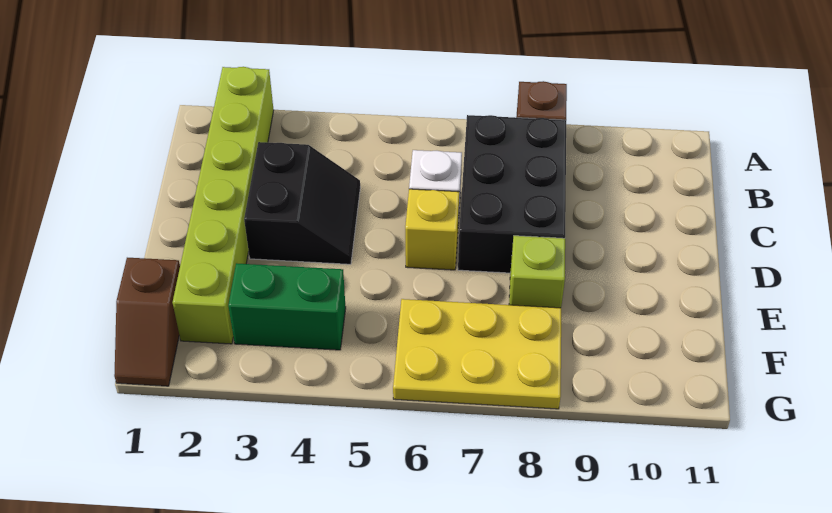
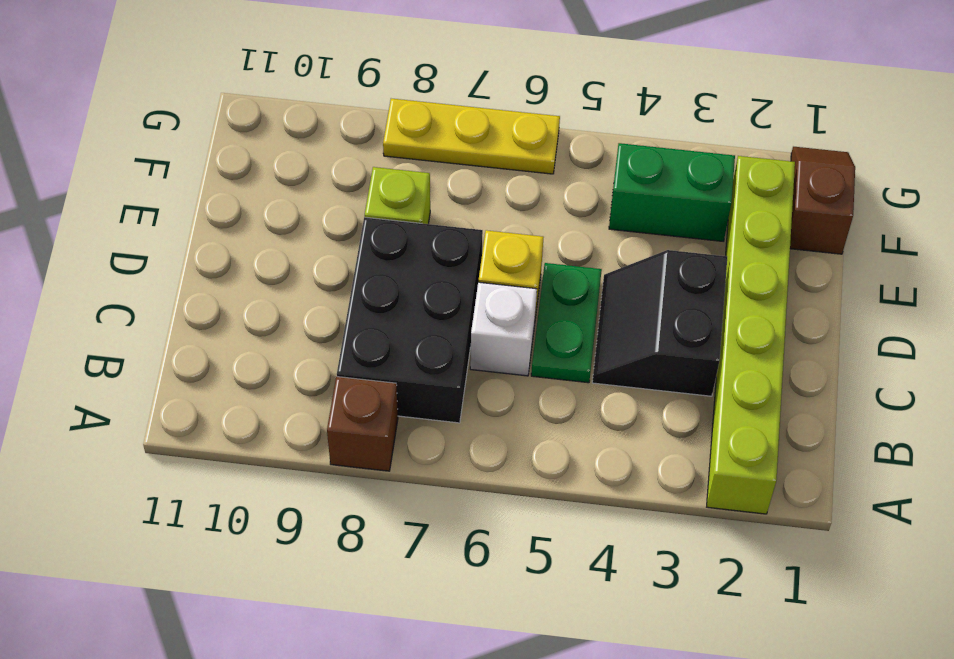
none -> green plate C5:D5 level 1
yellow plate F6:G8 level 1 -> yellow plate G6:G8 level 1

